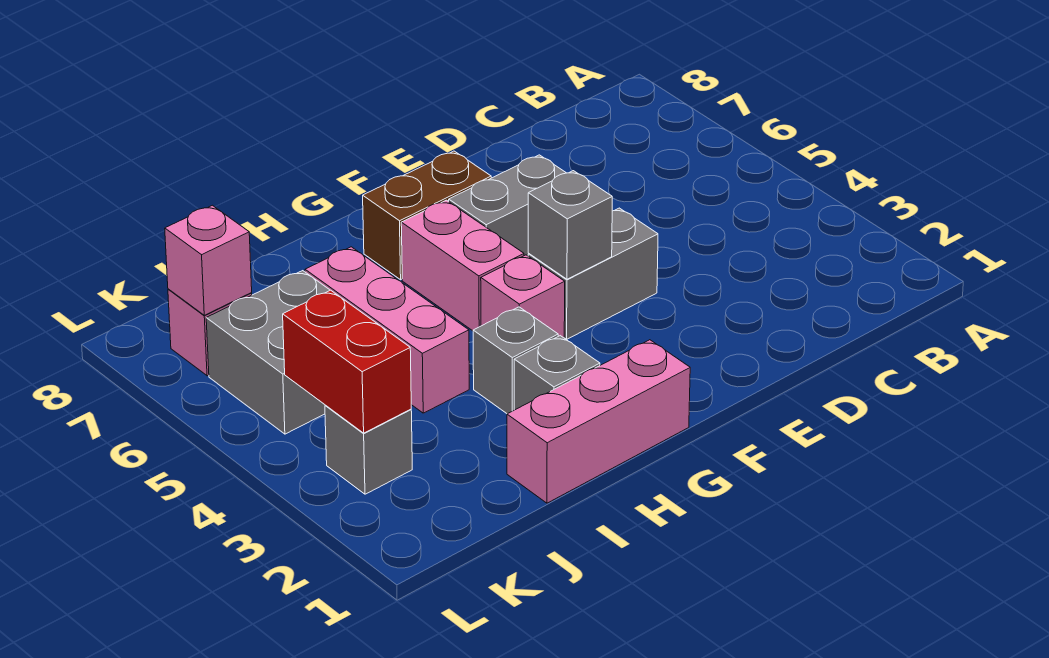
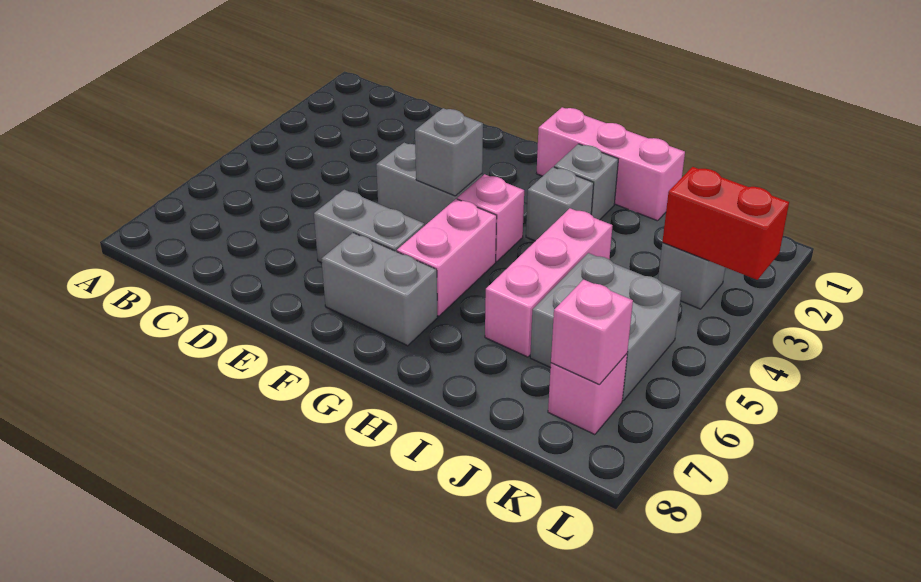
brown brick F7:G7 level 1 -> grey brick F7:G7 level 1
red brick K3:K4 level 2 -> red brick K3:L3 level 2

